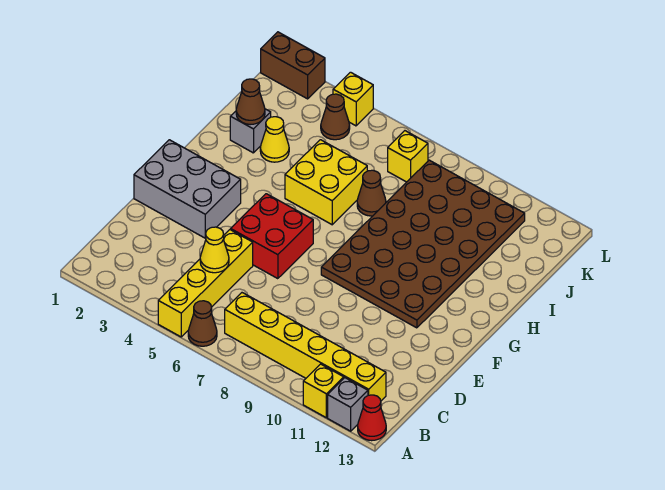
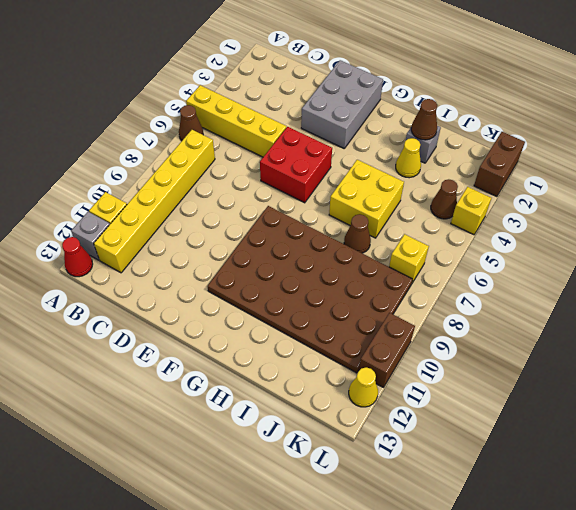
yellow cone C5 level 2 -> yellow cone L12 level 1
none -> brown brick L10:L11 level 1

